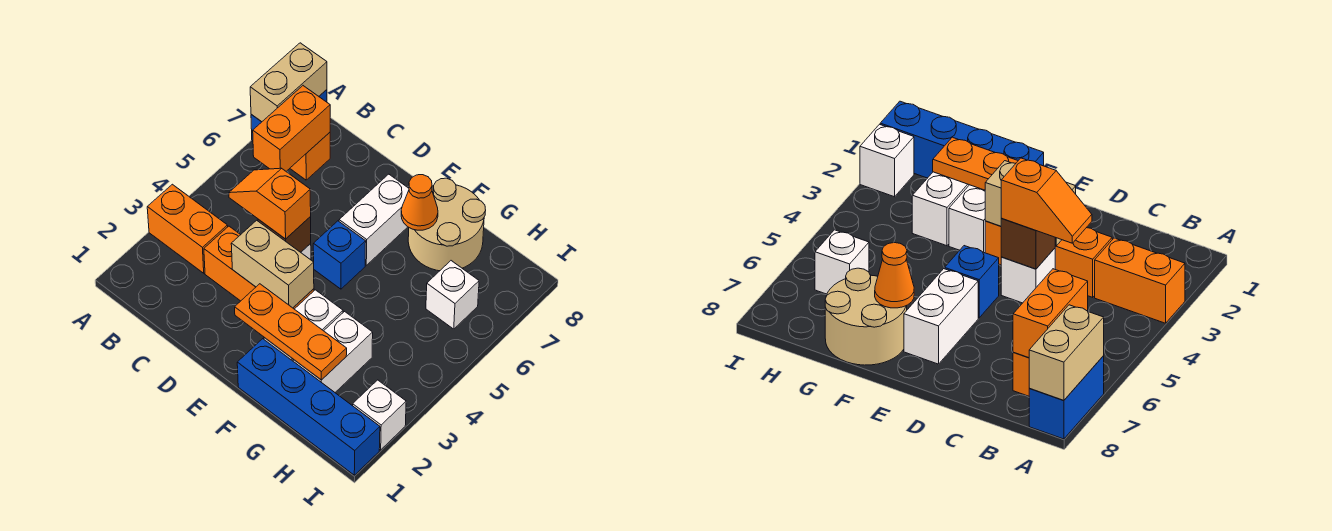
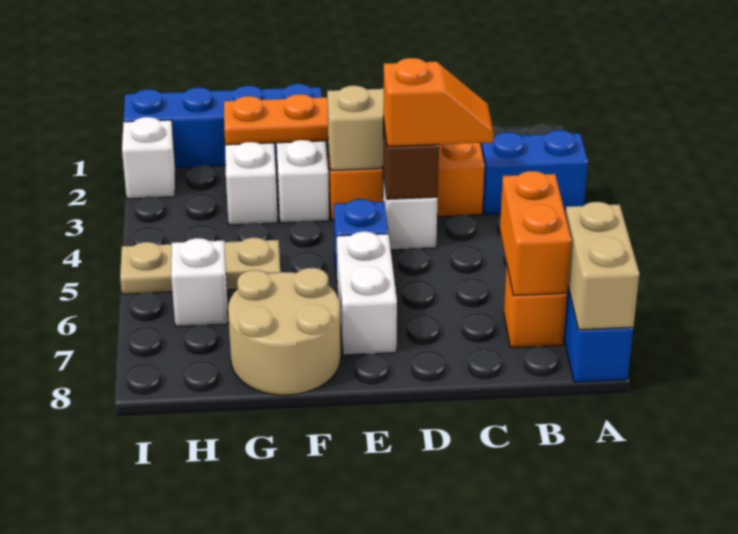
orange brick A3:B3 level 1 -> blue brick A3:B3 level 1
orange cone F7 level 2 -> none
none -> tan plate G5:I5 level 1

